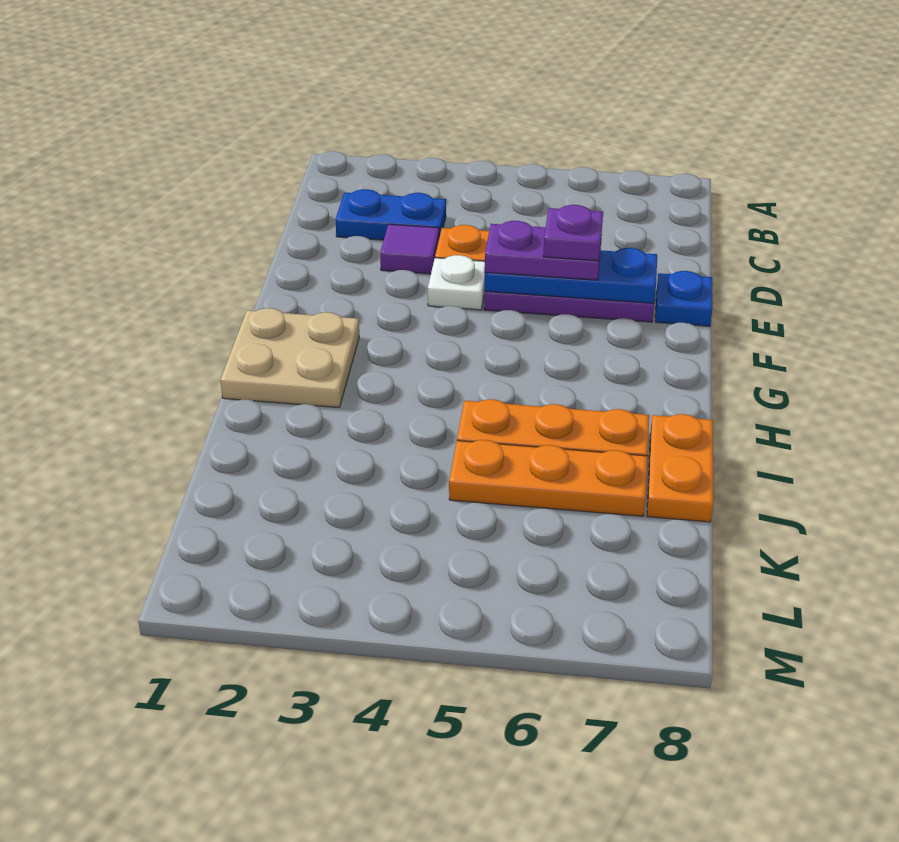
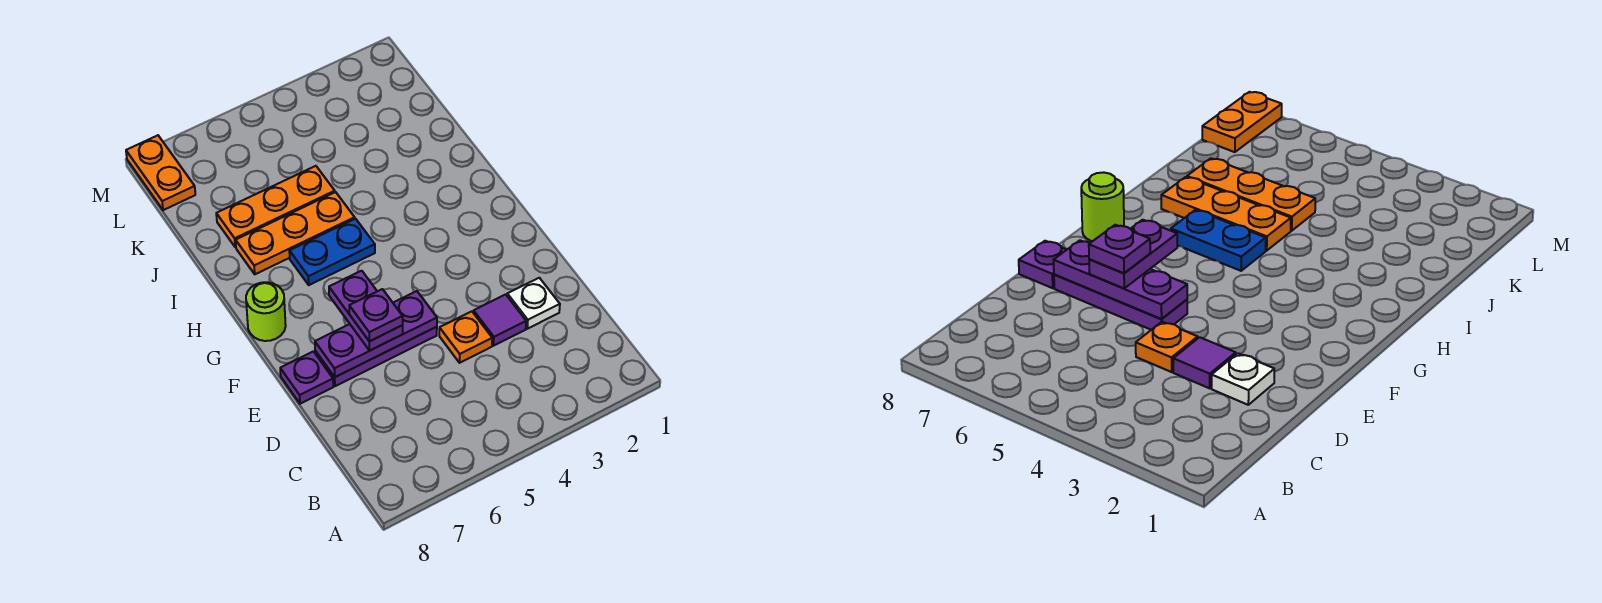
blue plate C2:C3 level 1 -> blue plate H5:H6 level 1
white plate E4 level 1 -> white plate D2 level 1
blue plate E5:E7 level 2 -> purple plate E5:E7 level 2
purple plate E5:E6 level 3 -> purple plate E6:F6 level 3
blue plate E8 level 1 -> purple plate E8 level 1
tan plate G1:H2 level 1 -> none
none -> lime round brick G8 level 1
orange plate I8:J8 level 1 -> orange plate L8:M8 level 1

